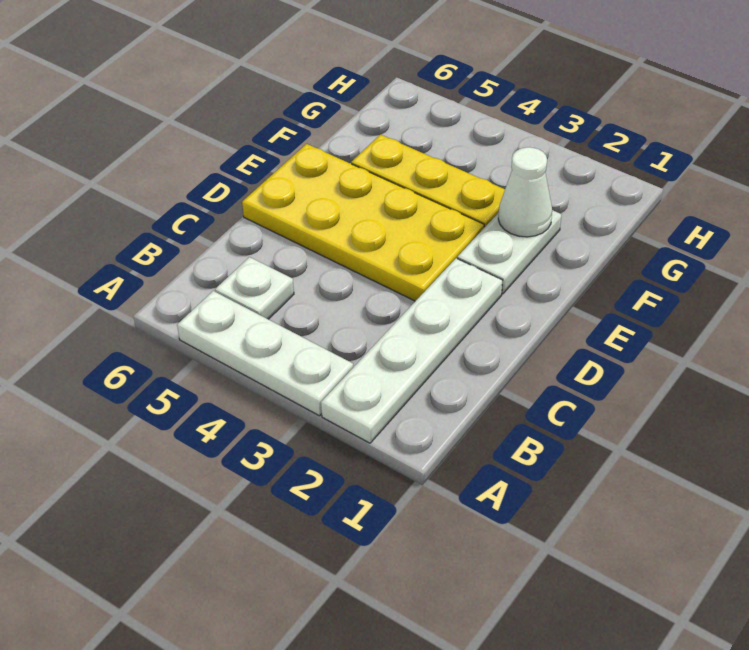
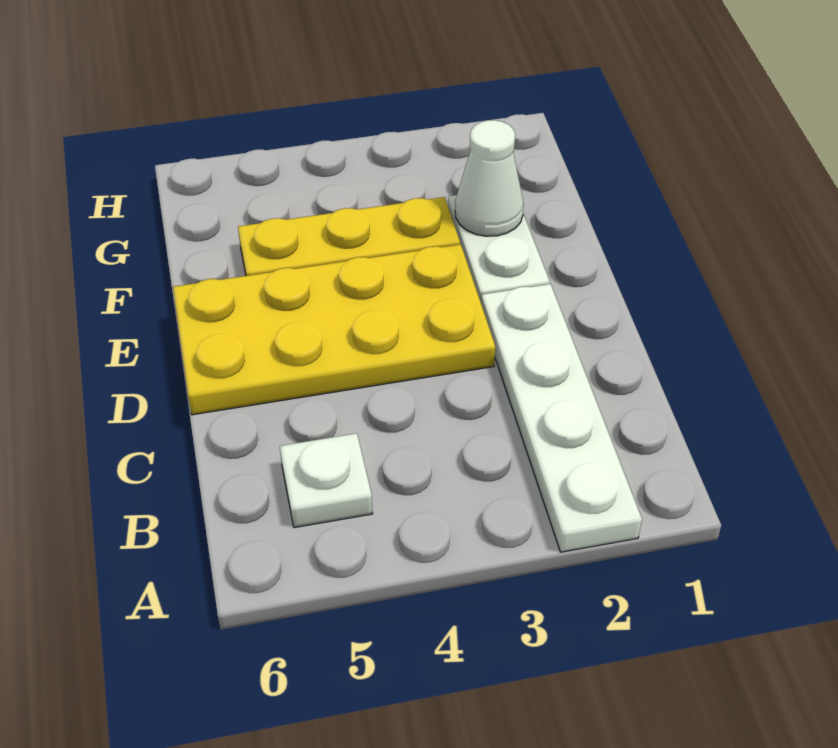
white plate A3:A5 level 1 -> none

